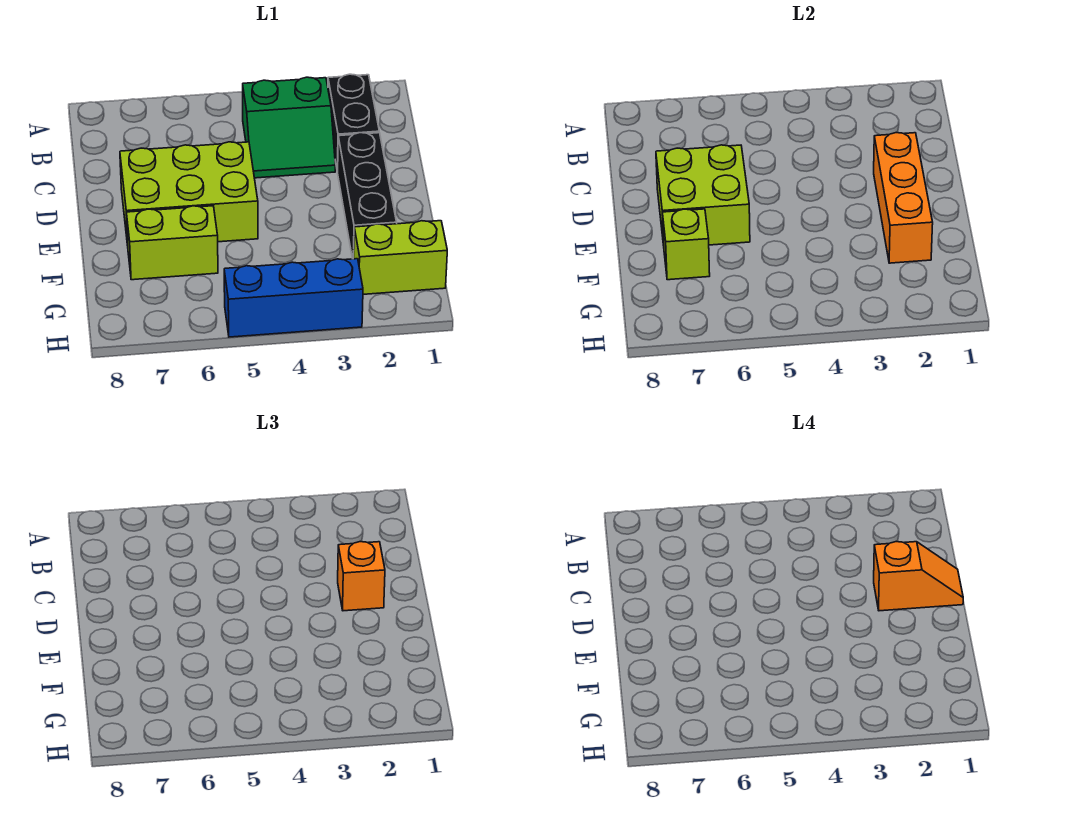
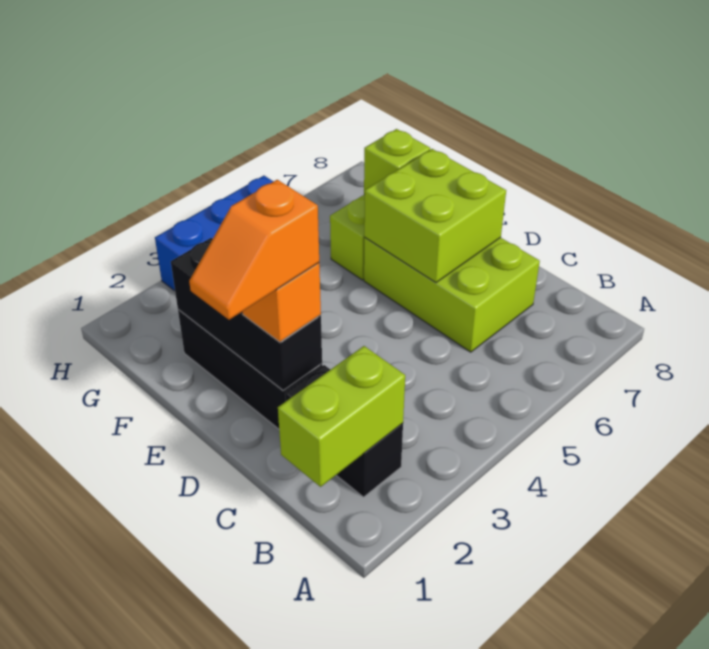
green slope B3:C4 level 1 top B -> none
orange brick D2:F2 level 2 -> black brick D2:F2 level 2
lime brick D5:E7 level 1 -> lime brick C6:E7 level 1
lime brick G1:G2 level 1 -> lime brick B1:B2 level 2

